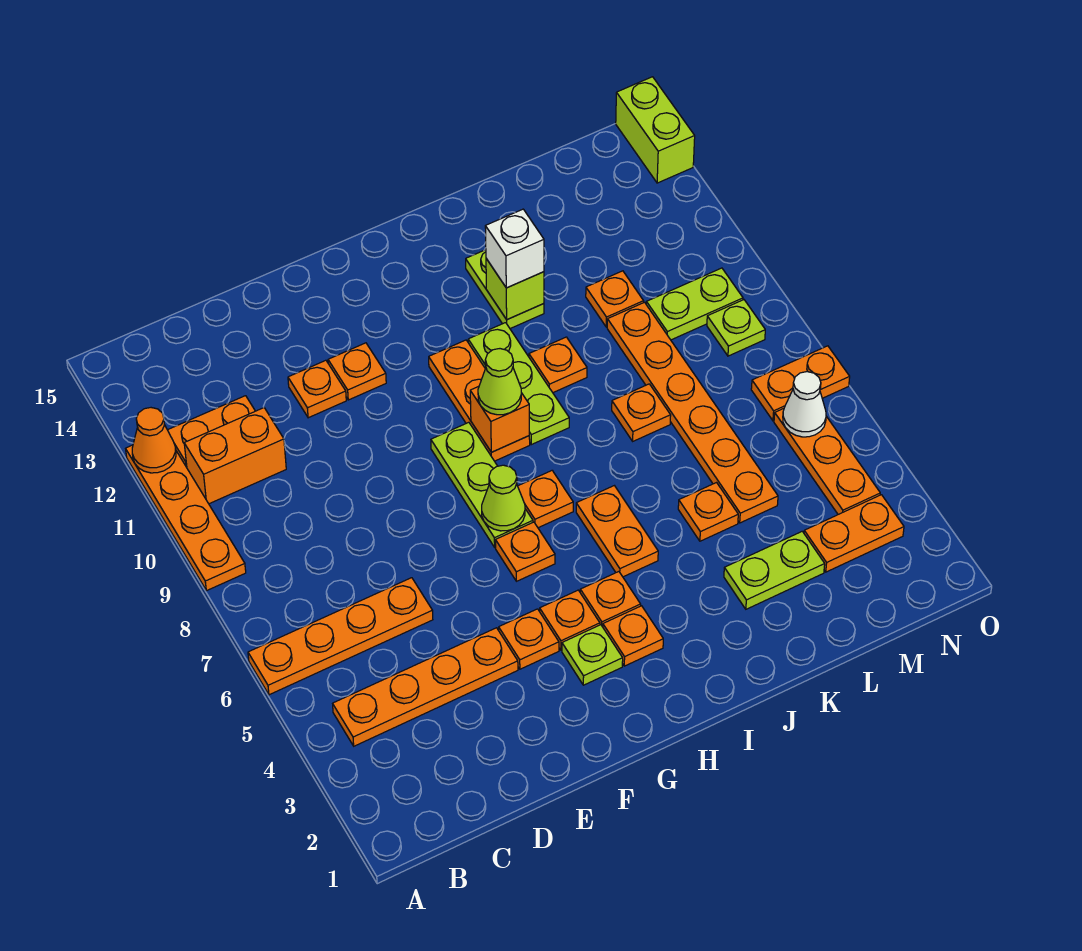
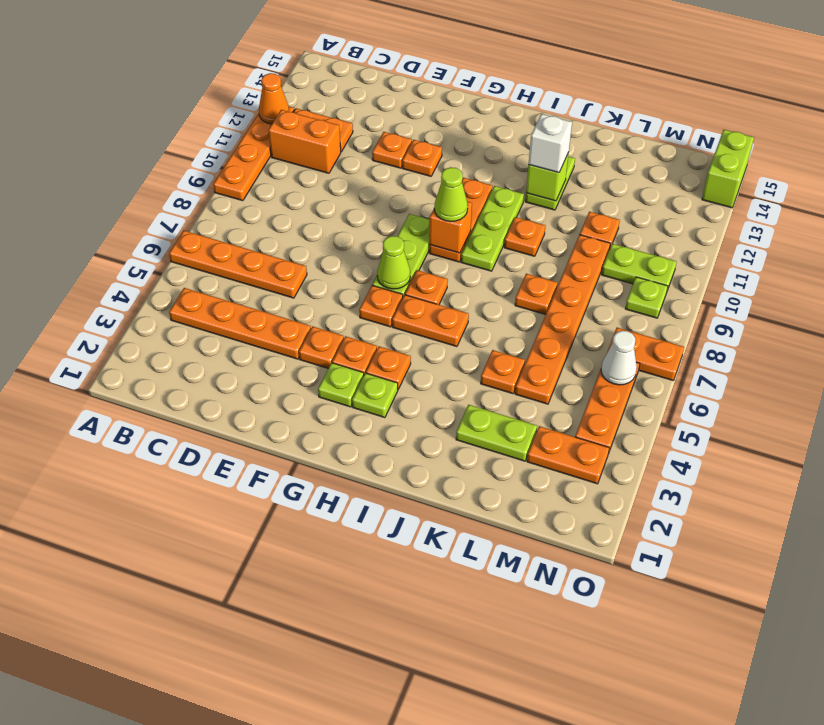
orange plate H3 level 1 -> lime plate H3 level 1
orange plate I5:I6 level 1 -> orange plate H6:I6 level 1

